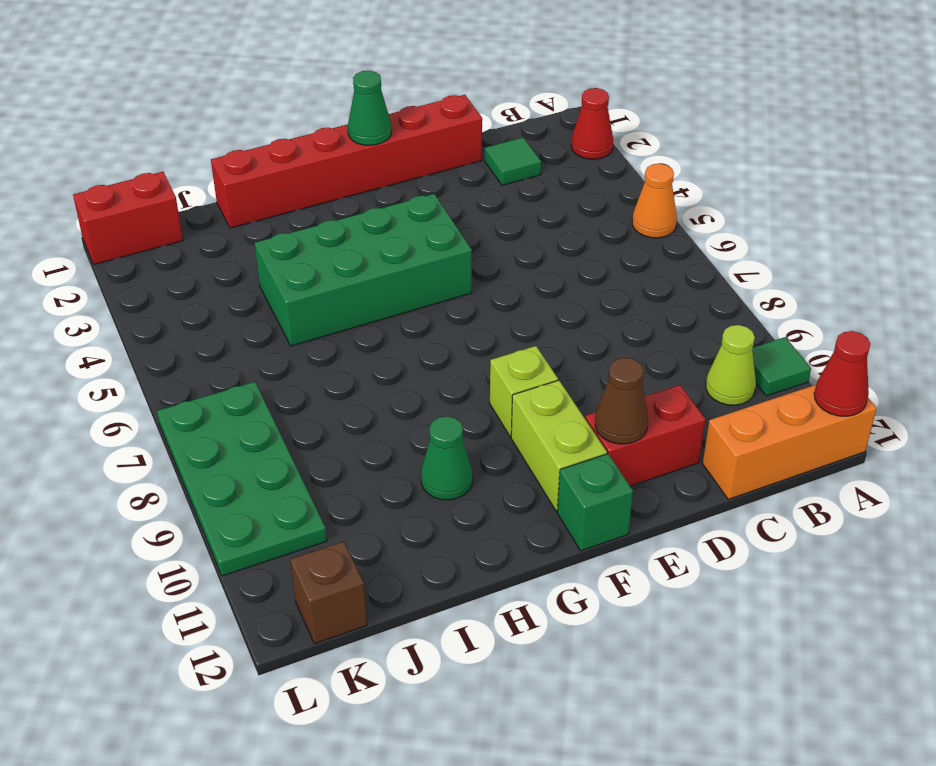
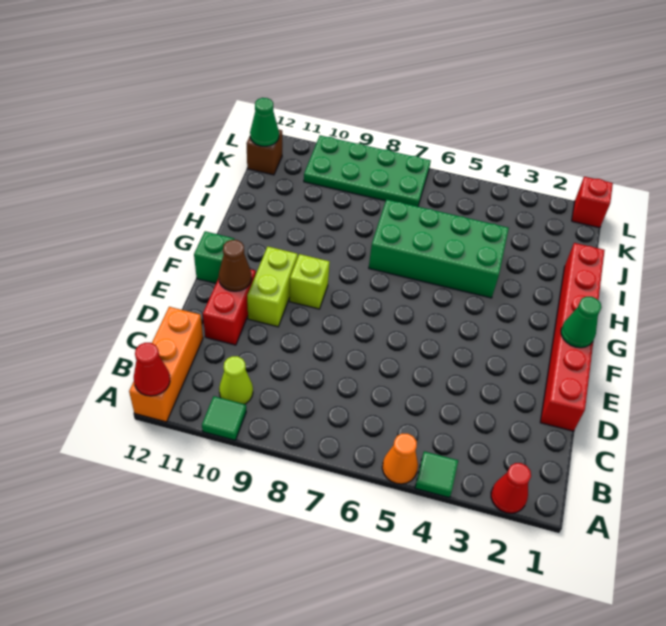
green tile C2 level 1 -> green tile A4 level 1
green brick F4:I5 level 1 -> green brick H4:I7 level 1
lime brick F10:F11 level 1 -> lime brick E10:F10 level 1
green cone H10 level 1 -> green cone K12 level 2
red brick K1:L1 level 1 -> red brick L1 level 1

